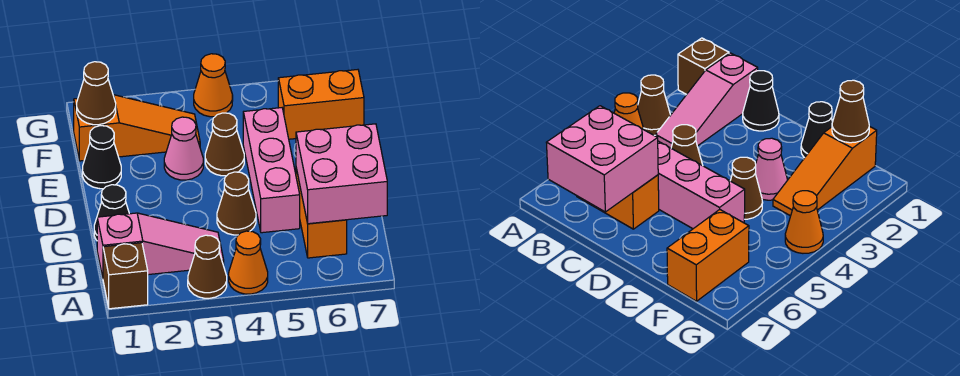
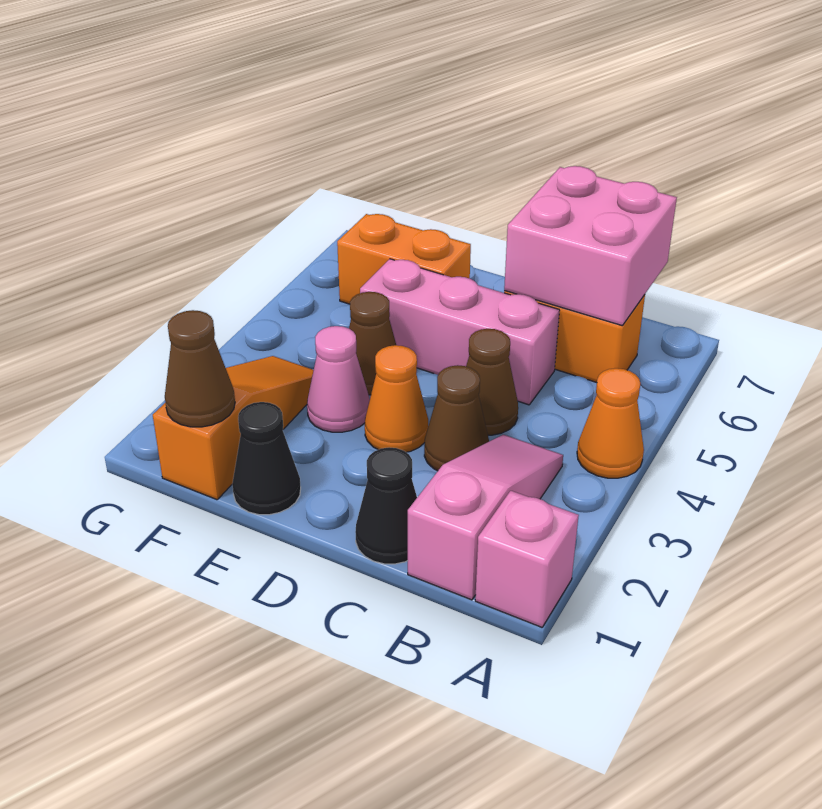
brown brick A1 level 1 -> pink brick A1 level 1
brown cone A3 level 1 -> brown cone C3 level 1
orange brick F6:F7 level 1 -> orange brick E6:F6 level 1
orange cone G4 level 1 -> orange cone D3 level 1

